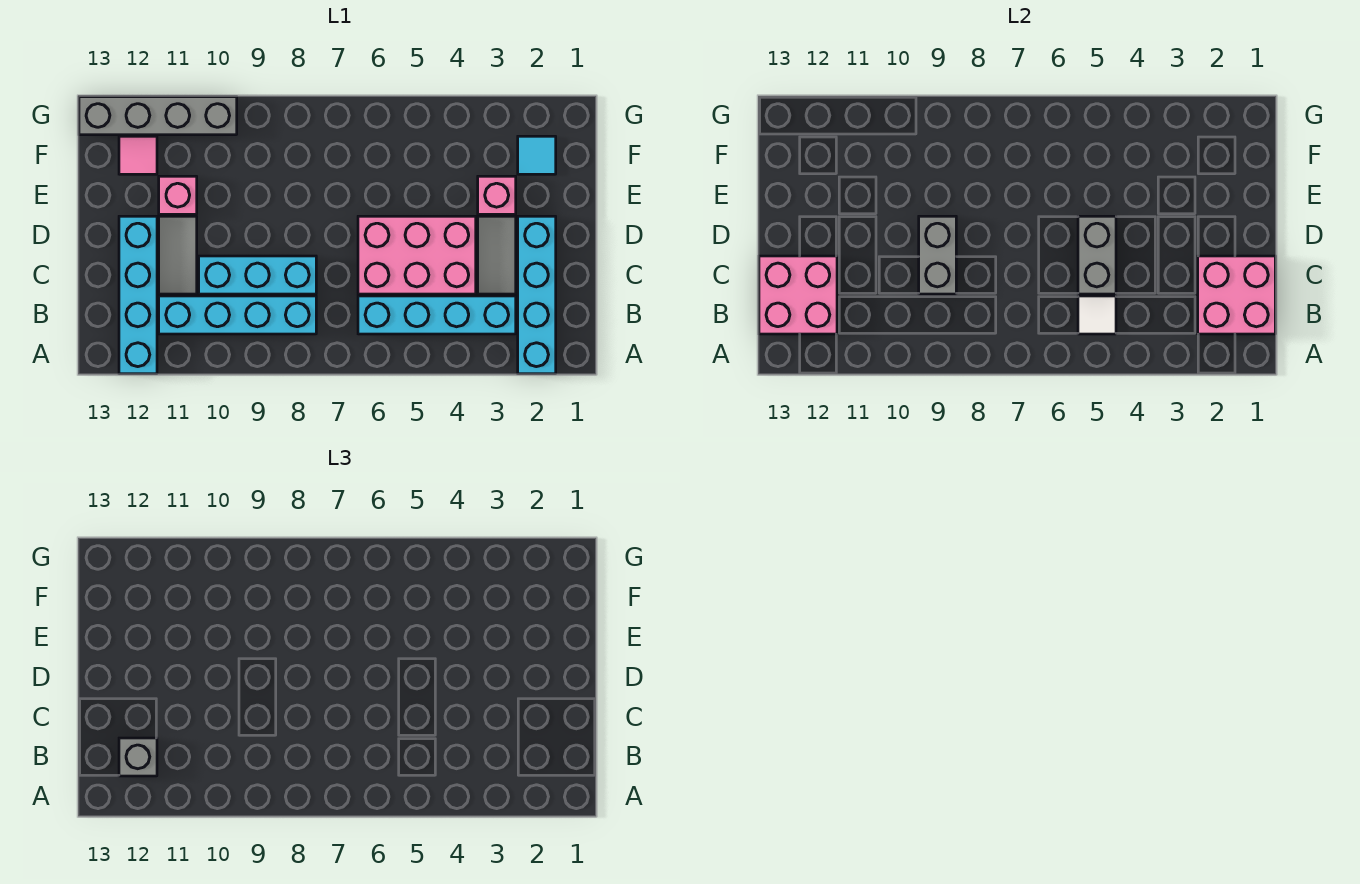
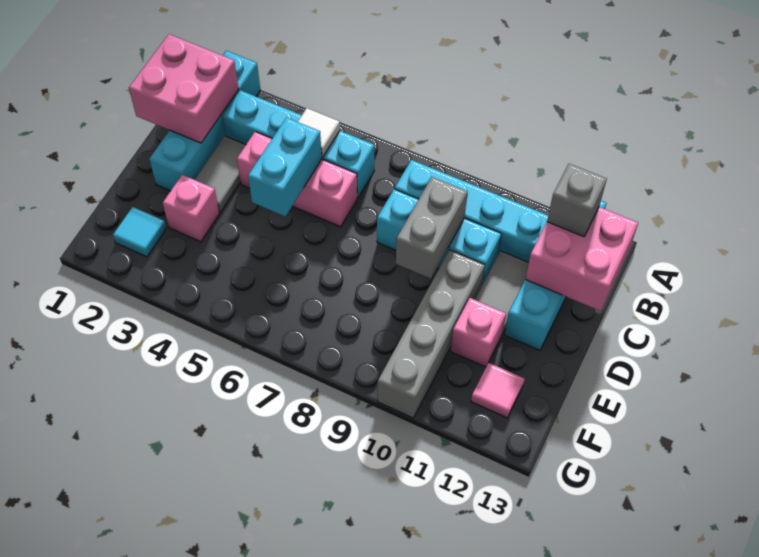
pink brick C4:D6 level 1 -> pink brick C4:C6 level 1
grey brick C5:D5 level 2 -> cyan brick C5:D5 level 2
grey brick G10:G13 level 1 -> grey brick D10:G10 level 1

